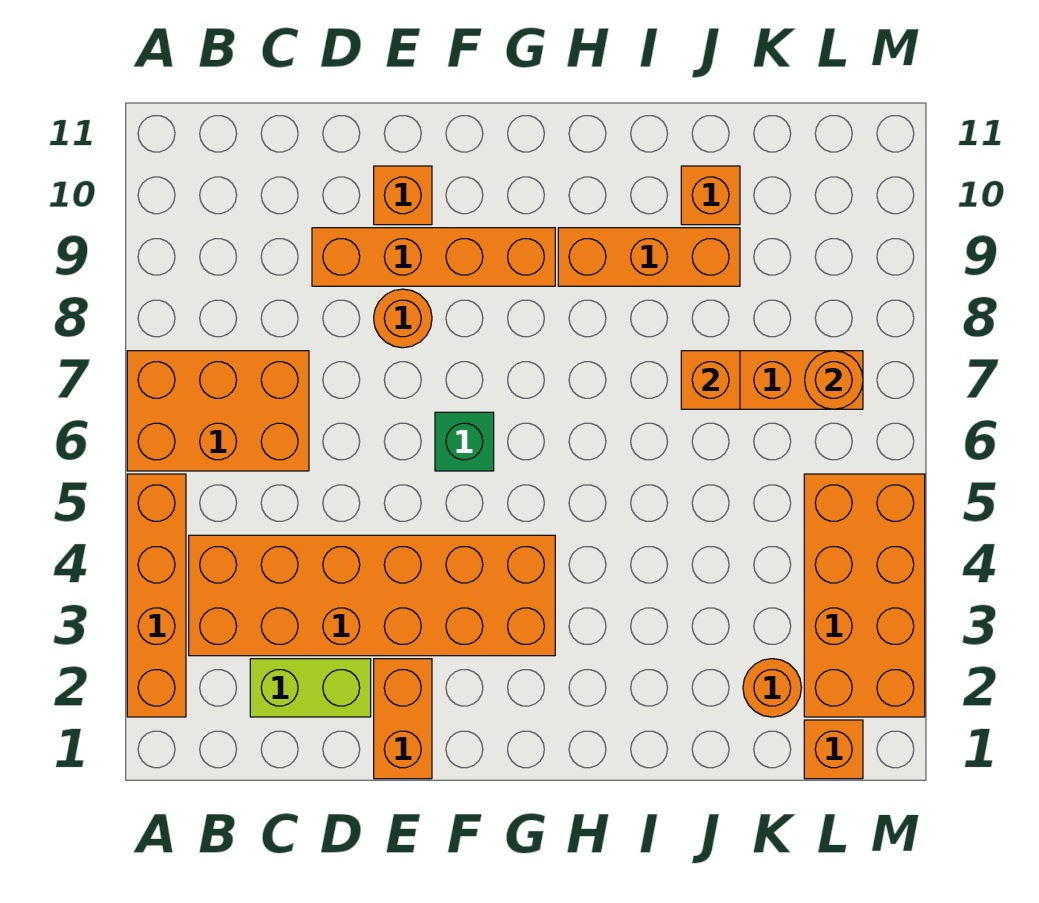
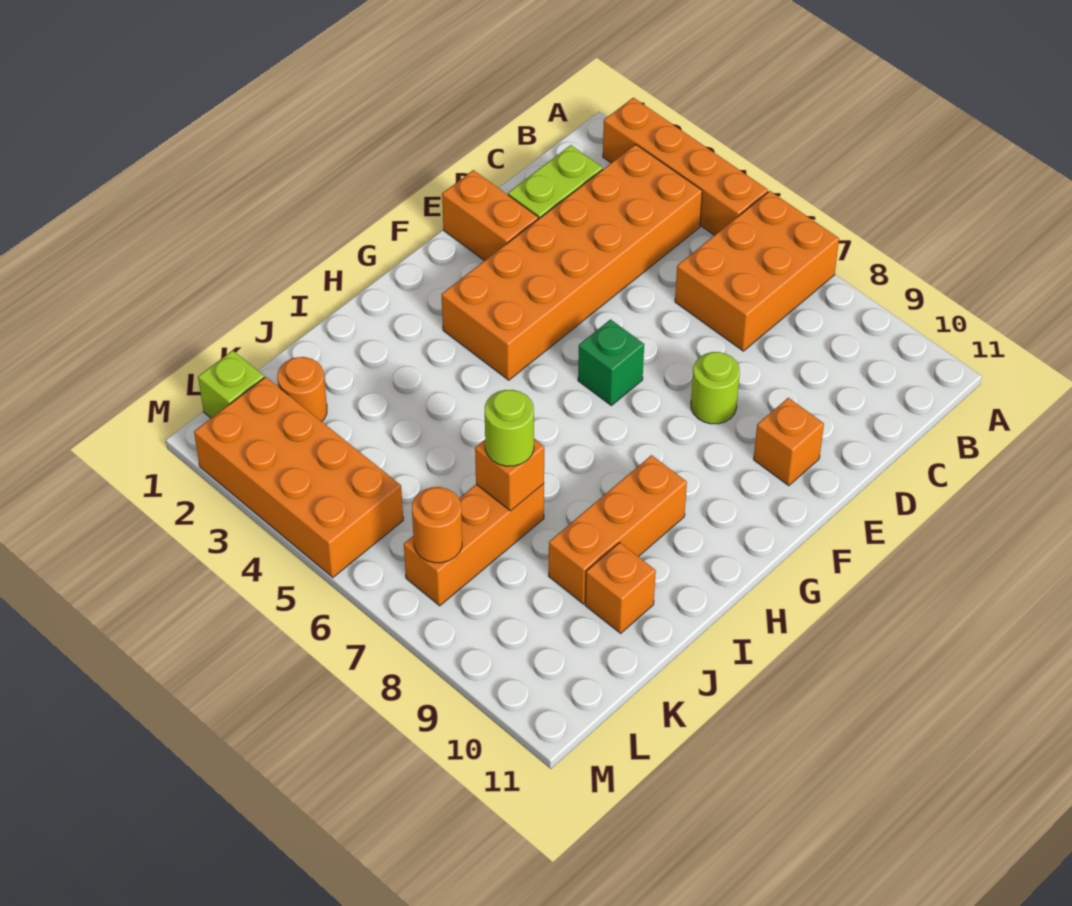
orange brick D9:G9 level 1 -> none
orange round brick E8 level 1 -> lime round brick E8 level 1
none -> lime round brick J7 level 3
orange brick L1 level 1 -> lime brick L1 level 1

